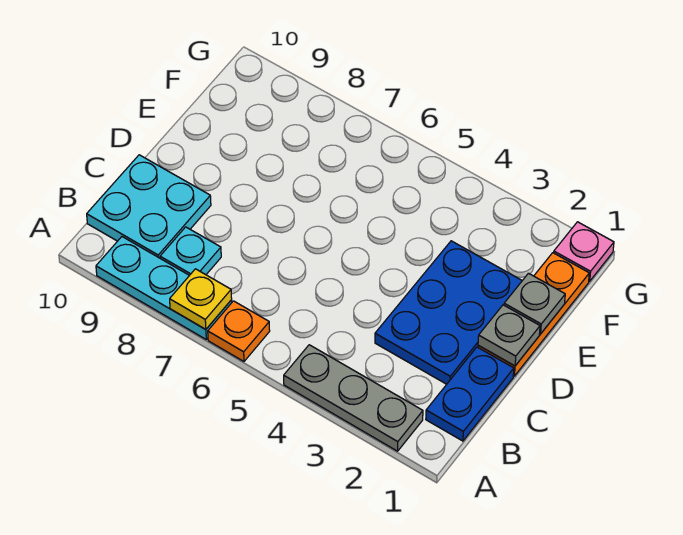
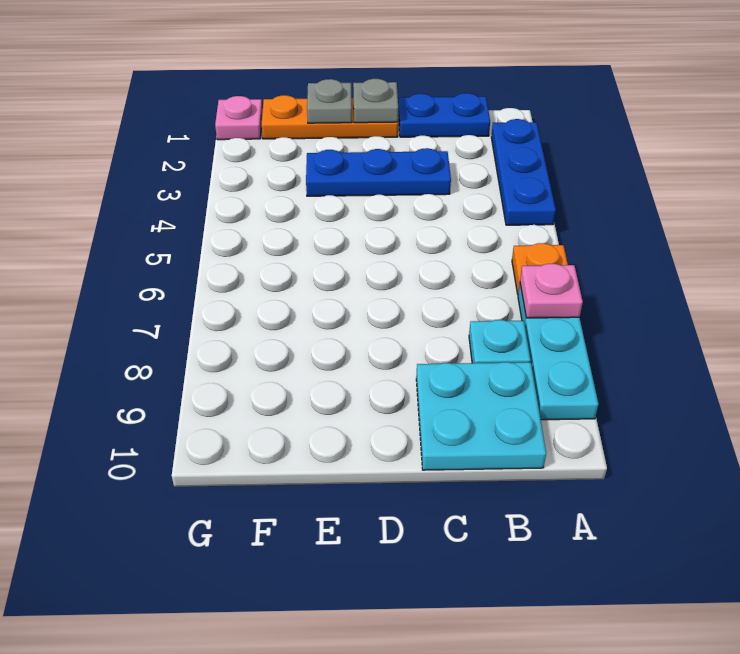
grey plate A2:A4 level 1 -> blue plate A2:A4 level 1
yellow plate A7 level 2 -> pink plate A7 level 2
blue plate C2:E3 level 1 -> blue plate C3:E3 level 1

